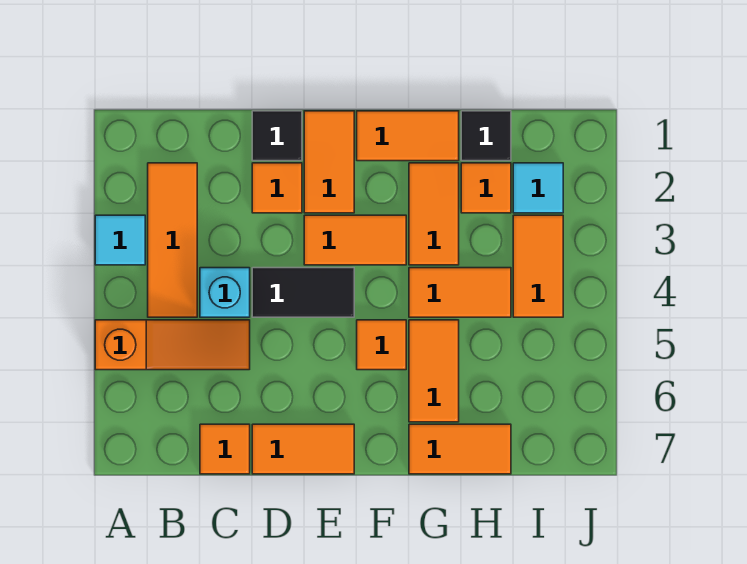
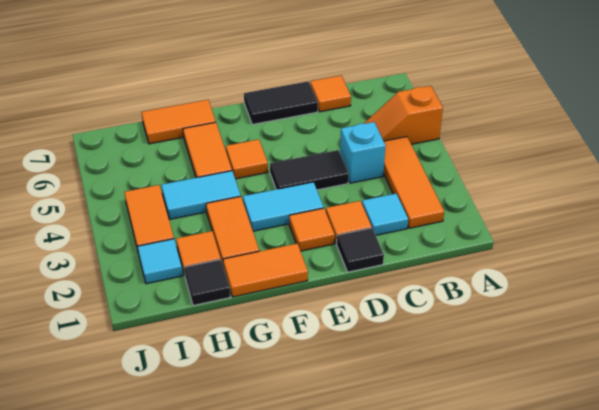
cyan tile A3 level 1 -> cyan tile C2 level 1
orange slope A5:C5 level 1 top A -> orange slope A5:B5 level 1 top A
orange tile D7:E7 level 1 -> black tile D7:E7 level 1
orange tile E1:E2 level 1 -> orange tile E2 level 1
orange tile E3:F3 level 1 -> cyan tile E3:F3 level 1
orange tile G4:H4 level 1 -> cyan tile G4:H4 level 1

